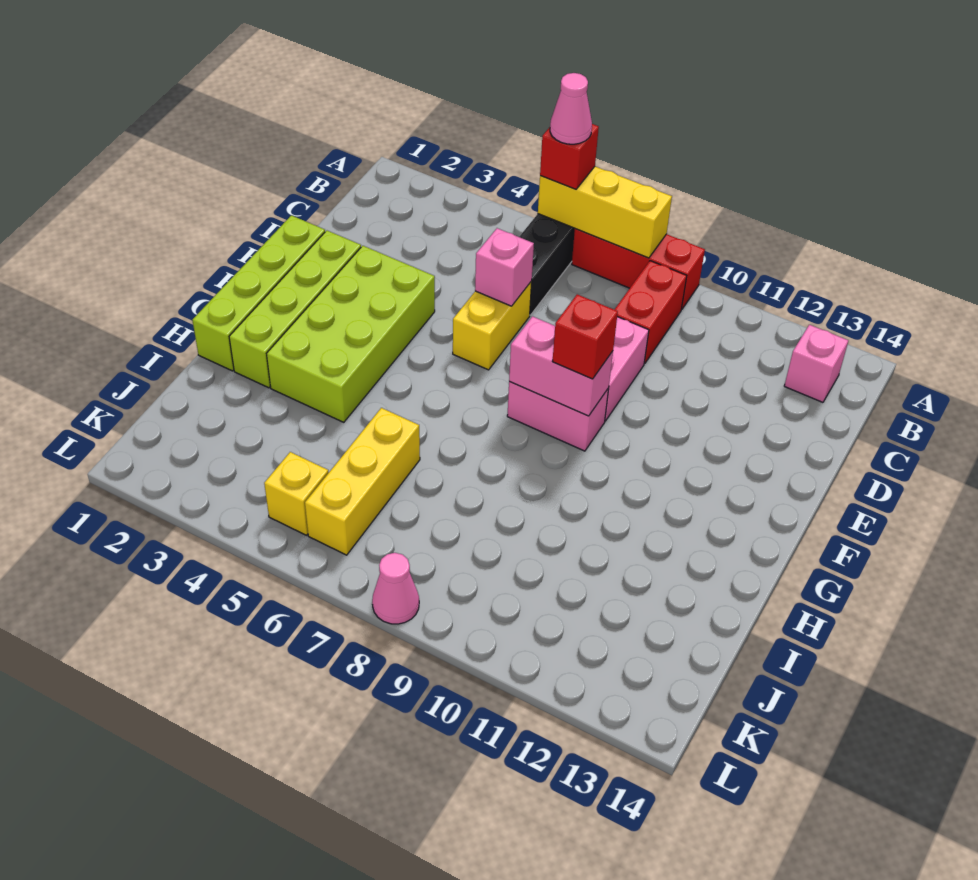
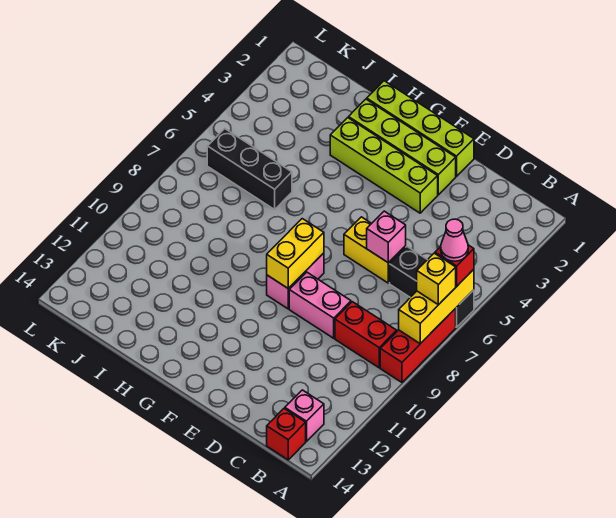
lime brick E3:H4 level 1 -> lime brick E3:H3 level 1
pink brick F8:F9 level 2 -> yellow brick F8:F9 level 2
red brick F9 level 3 -> red brick B14 level 1
yellow brick I6:K6 level 1 -> black brick I6:K6 level 1
yellow brick K5 level 1 -> yellow brick A7 level 3
pink cone L8 level 1 -> none

